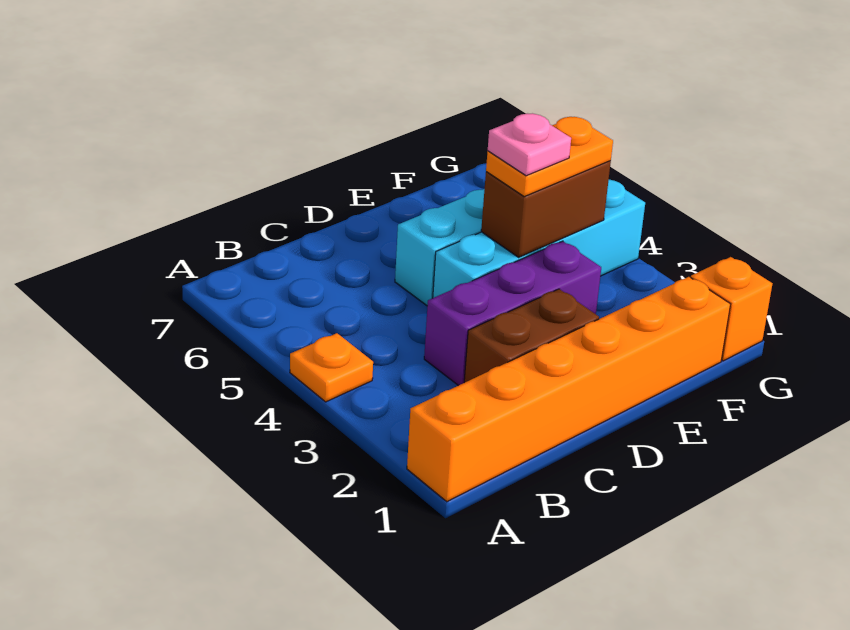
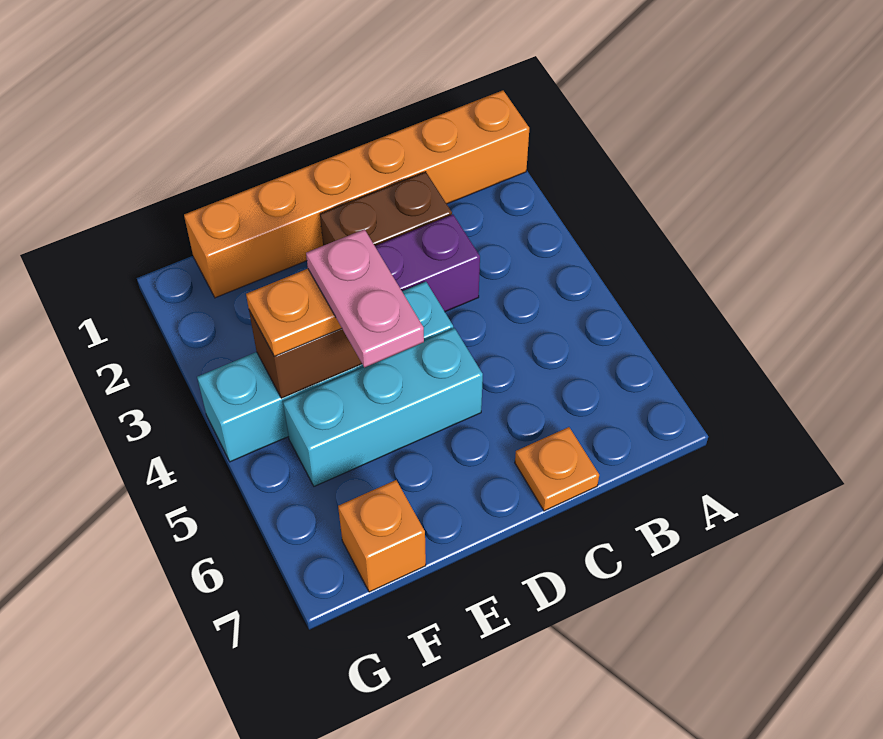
orange plate A4 level 1 -> orange plate C7 level 1
pink plate E4 level 4 -> pink plate E4:E5 level 4
orange brick G1 level 1 -> orange brick F7 level 1

